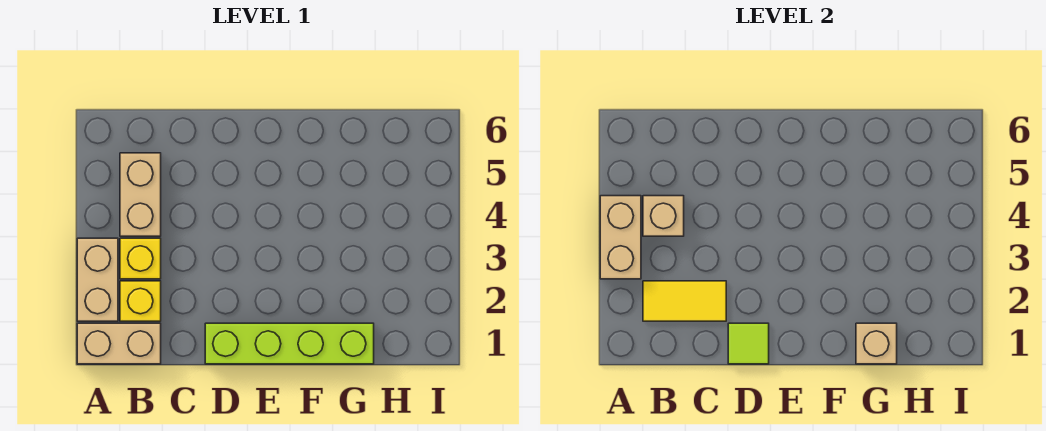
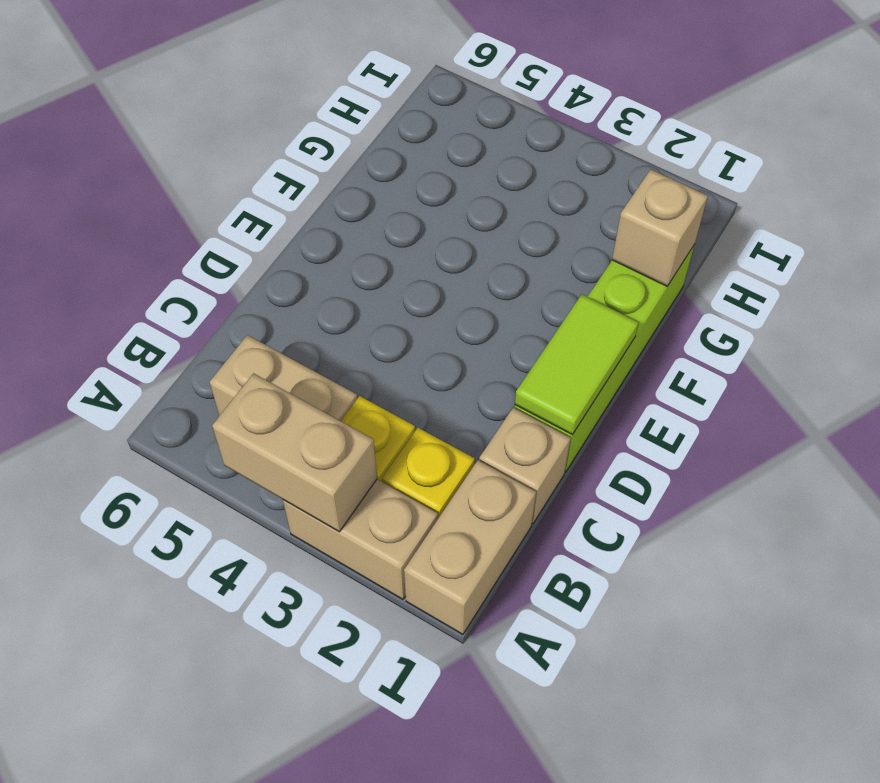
yellow tile B2:C2 level 2 -> none
tan brick B4 level 2 -> tan brick C1 level 1
lime tile D1 level 2 -> lime tile D1:E1 level 2

